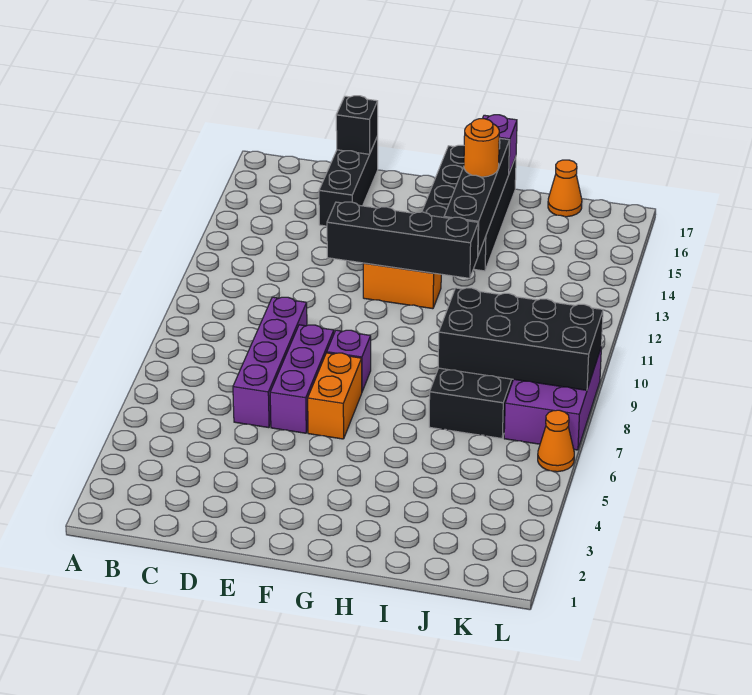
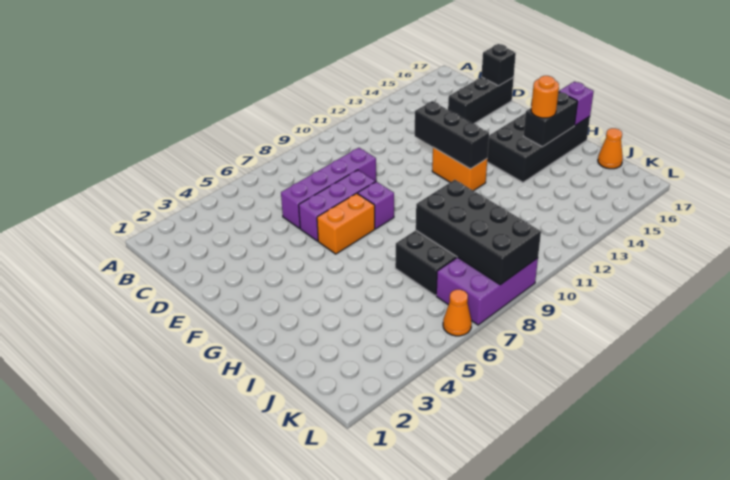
black brick E12:H12 level 2 -> black brick E12:G12 level 2
black brick H13:H16 level 2 -> black brick H15:H16 level 2

